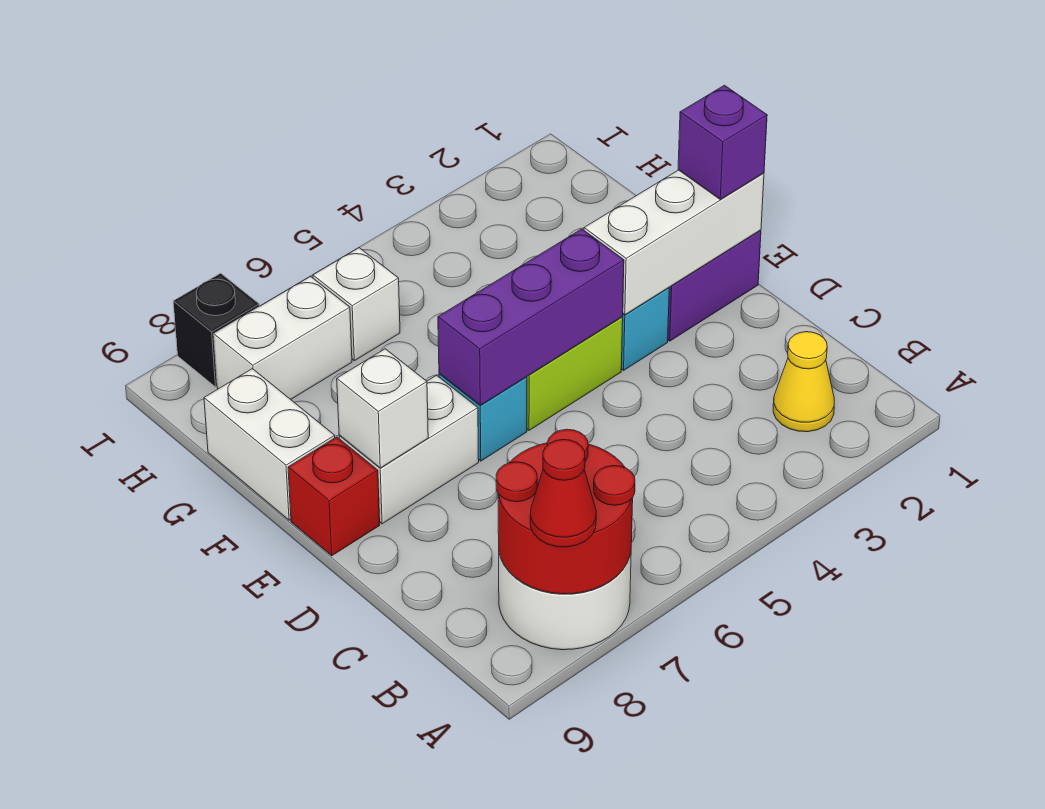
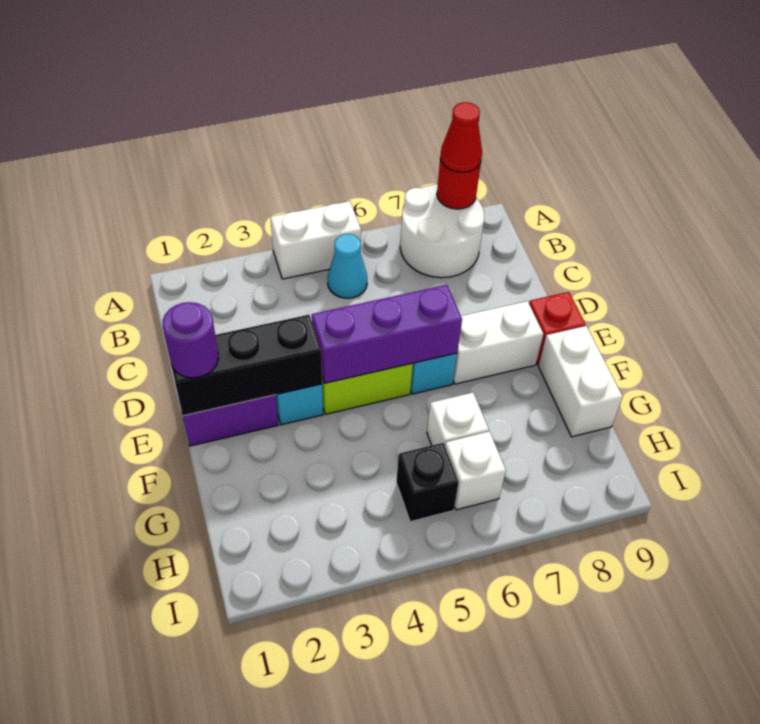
red round brick A7:B8 level 2 -> red round brick A8 level 2
yellow cone B2 level 1 -> none
none -> cyan cone B5 level 1
white brick E1:E3 level 2 -> black brick E1:E3 level 2
purple brick E1 level 3 -> purple round brick E1 level 3
white brick E8 level 2 -> white brick G6 level 1
white brick H7:H8 level 1 -> white brick A4:A5 level 1
black brick I8 level 1 -> black brick H5 level 1

